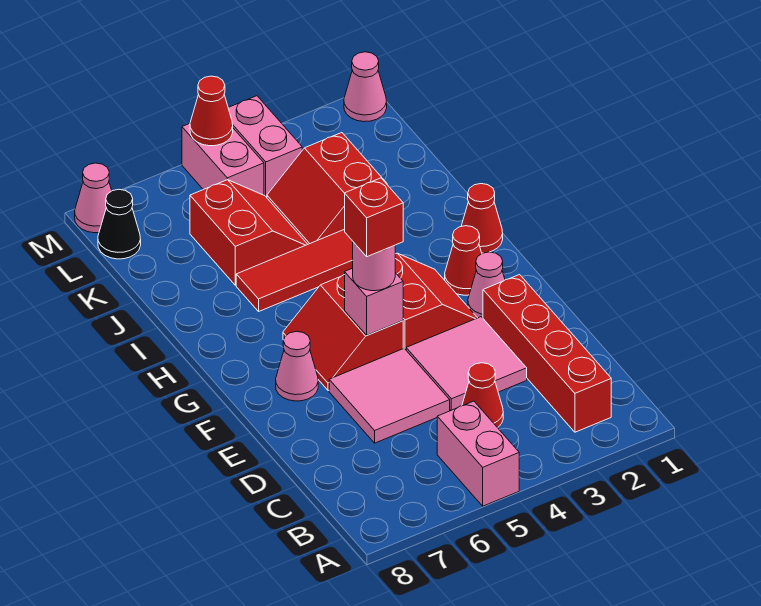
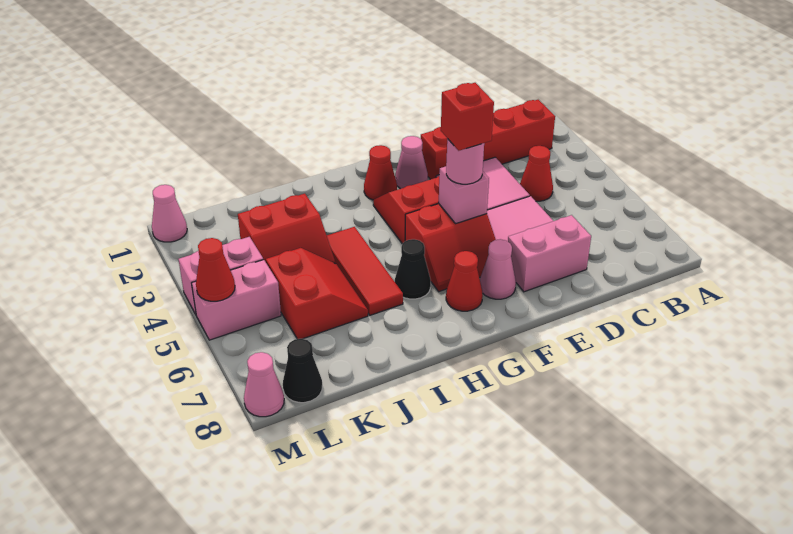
pink brick A5:B5 level 1 -> pink brick D7:E7 level 1
red cone H1 level 1 -> red cone G7 level 1
none -> black cone H6 level 1
red slope J5:K6 level 1 top 6 -> red slope J5:K6 level 1 top K

